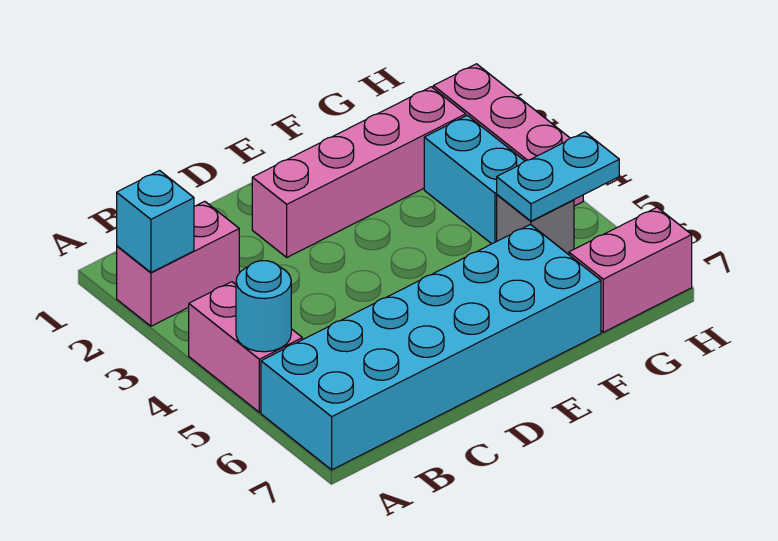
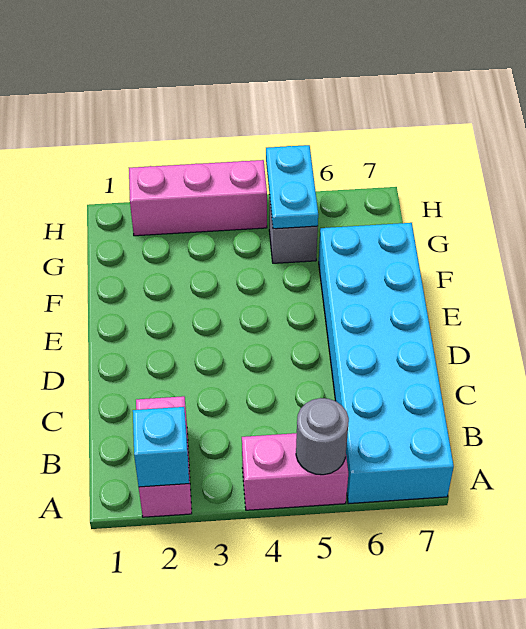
cyan round brick A5 level 2 -> grey round brick A5 level 2
pink brick D2:G2 level 1 -> none
cyan brick G3:G4 level 1 -> none
pink brick G7:H7 level 1 -> none

